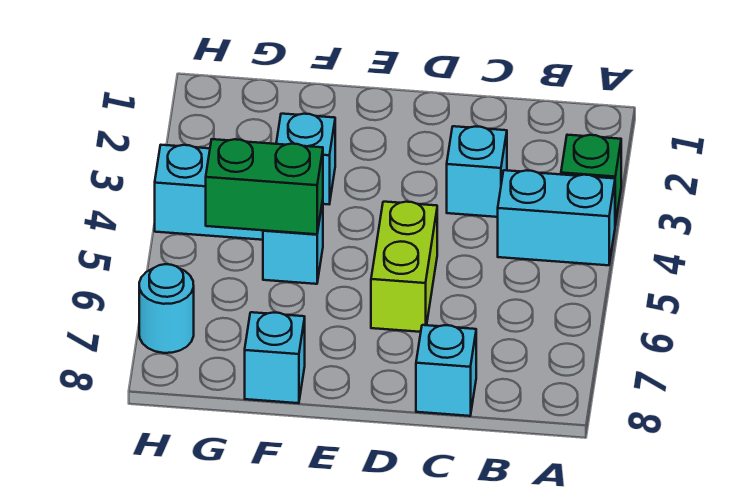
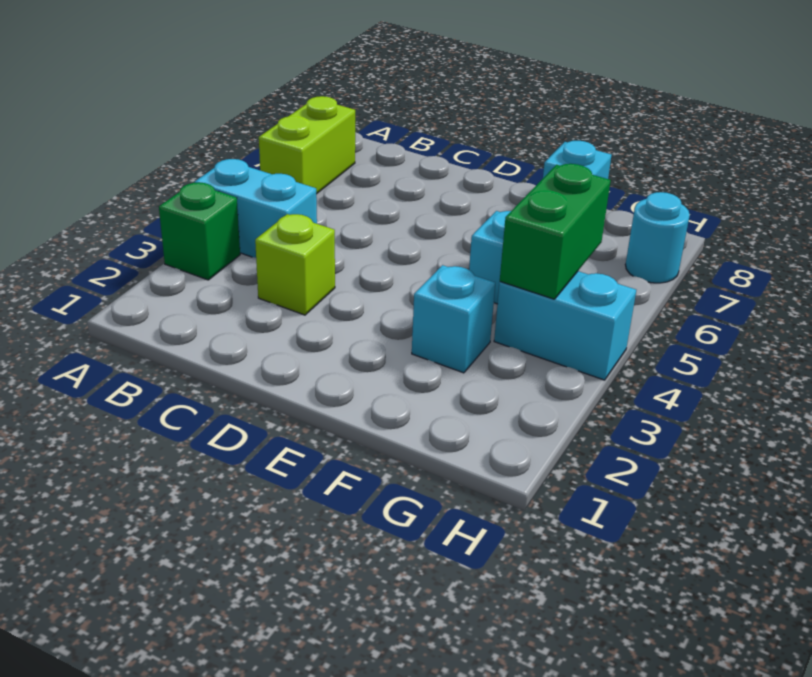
cyan brick C3 level 1 -> lime brick C3 level 1
cyan brick C8 level 1 -> none
lime brick D5:D6 level 1 -> lime brick A6:A7 level 1
green brick F5:G5 level 2 -> green brick G4:G5 level 2

